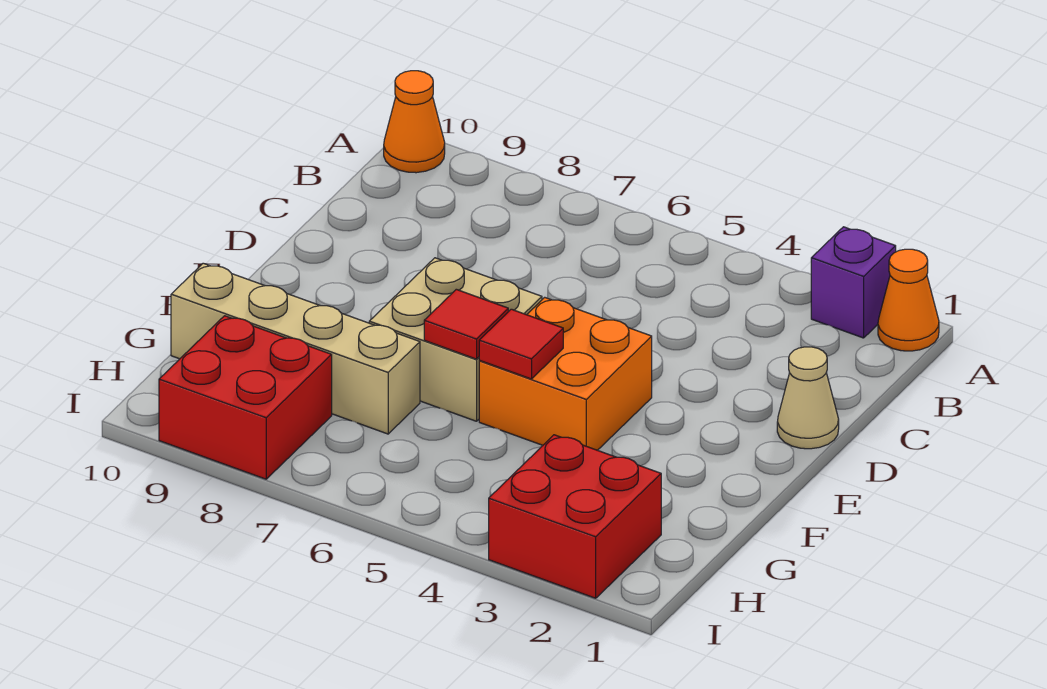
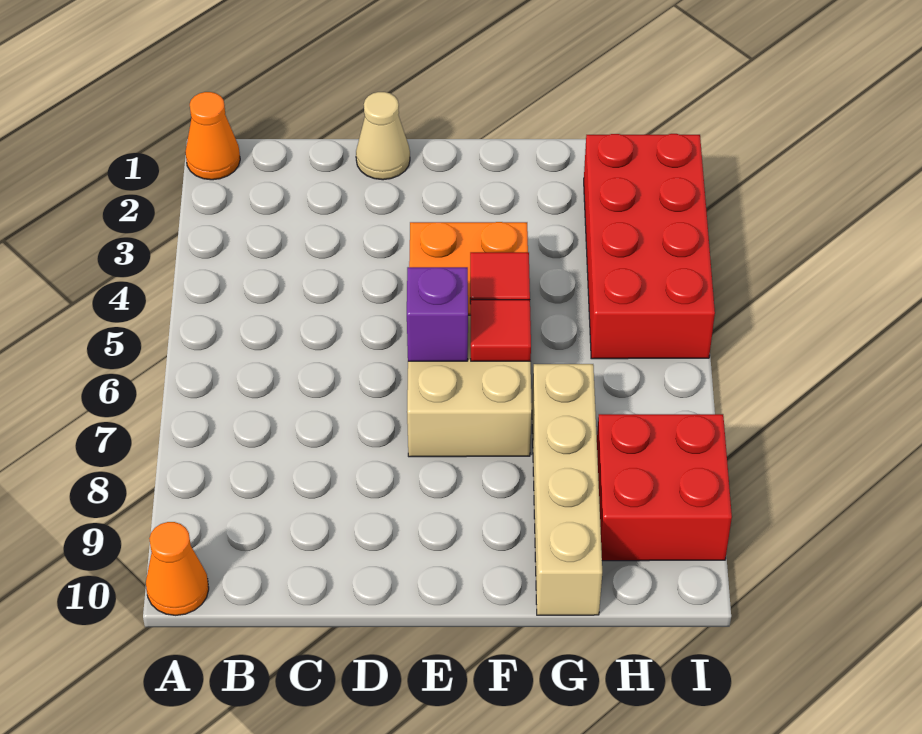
purple brick A2 level 1 -> purple brick E6 level 2
red brick H2:I3 level 1 -> red brick H2:I5 level 1

